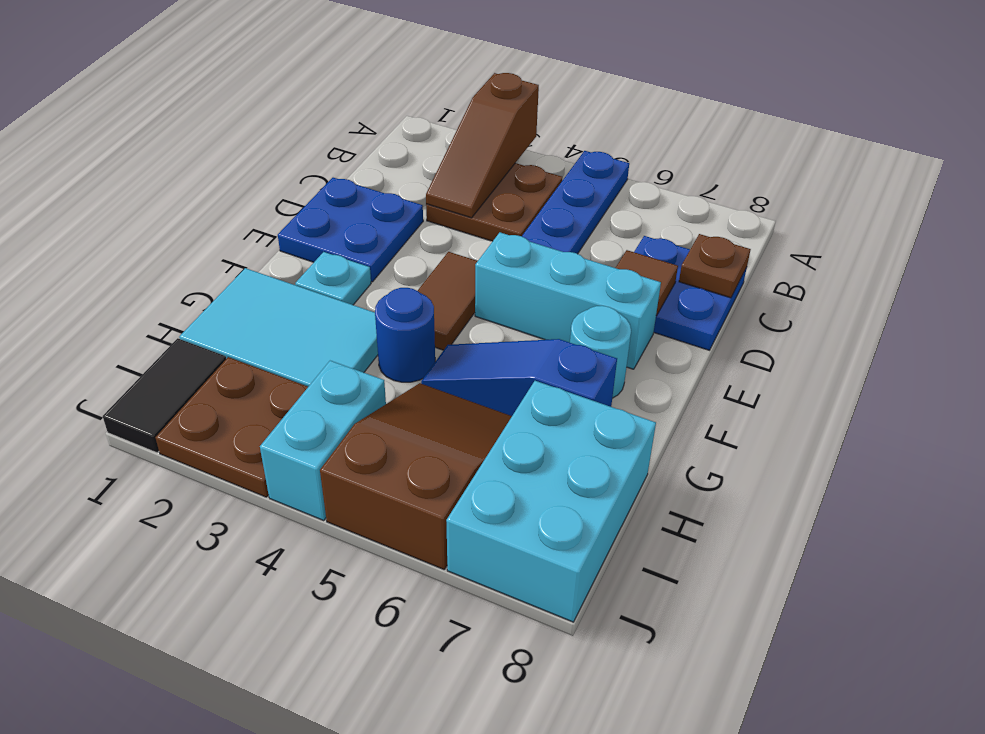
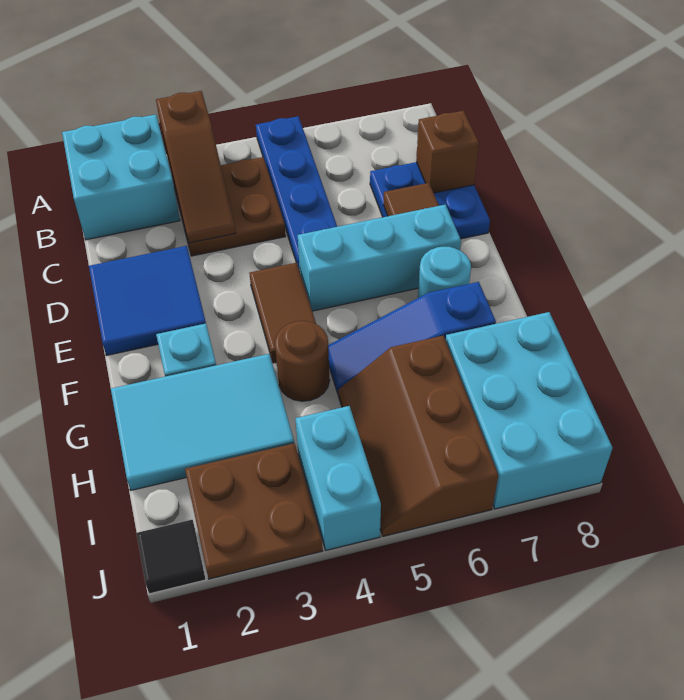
none -> cyan brick A1:B2 level 1
brown plate C8 level 2 -> brown brick C8 level 2
blue plate D1:E2 level 1 -> blue tile D1:E2 level 1
blue round brick G4 level 1 -> brown round brick G4 level 1
brown slope H5:J6 level 1 top J -> brown slope H5:J6 level 1 top 6
black tile I1:J1 level 1 -> black tile J1 level 1

